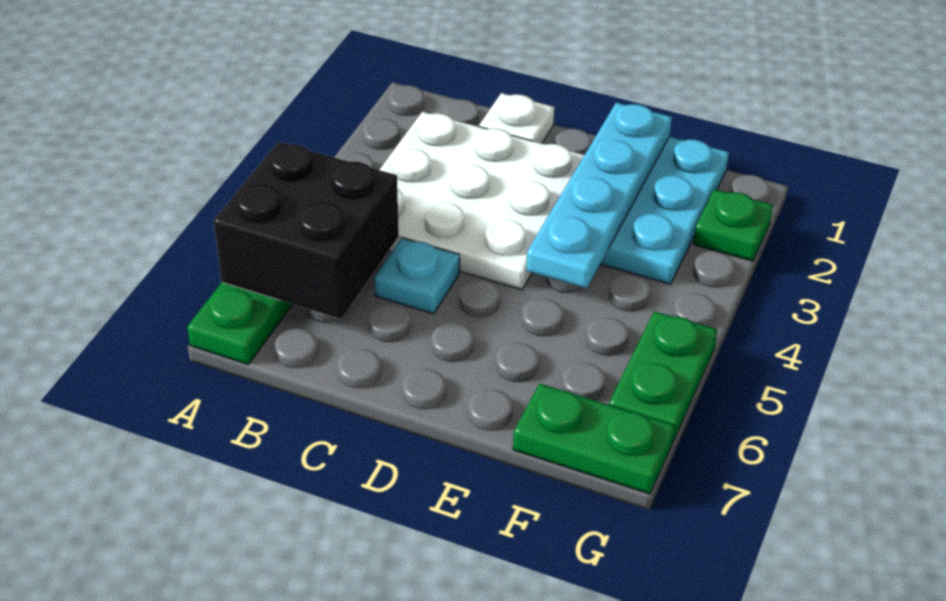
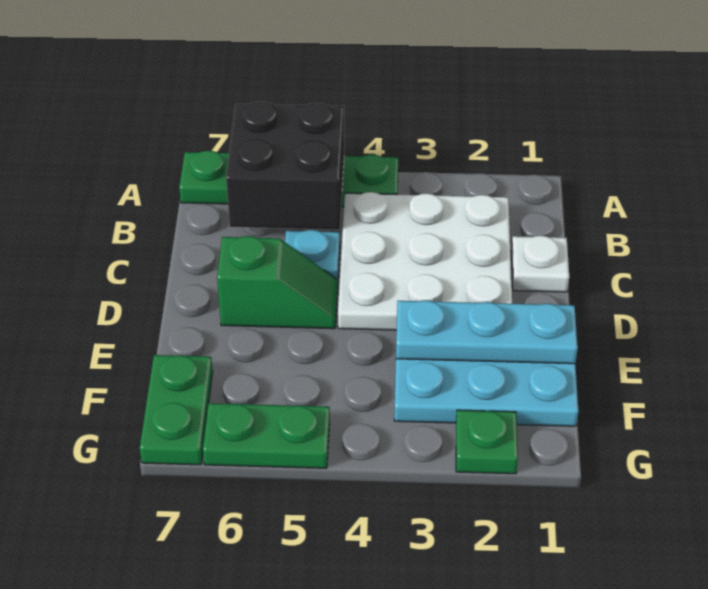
none -> green slope D5:D6 level 1 top 6
cyan plate E1:E4 level 2 -> cyan plate E1:E3 level 2

